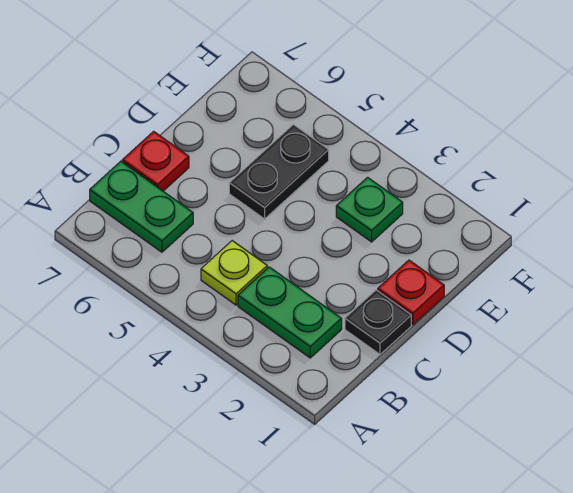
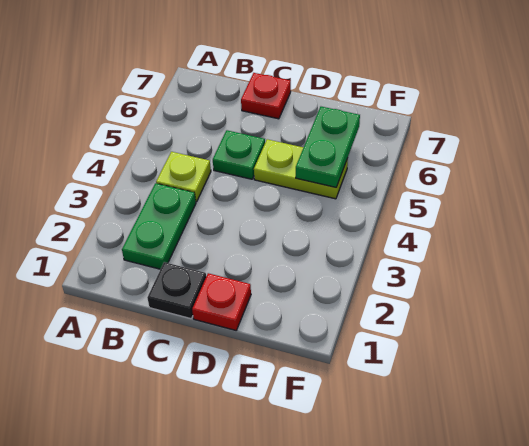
green plate B6:B7 level 1 -> green plate E5:E6 level 2
black plate D5:E5 level 1 -> lime plate D5:E5 level 1
green plate E3 level 1 -> green plate C5 level 1

